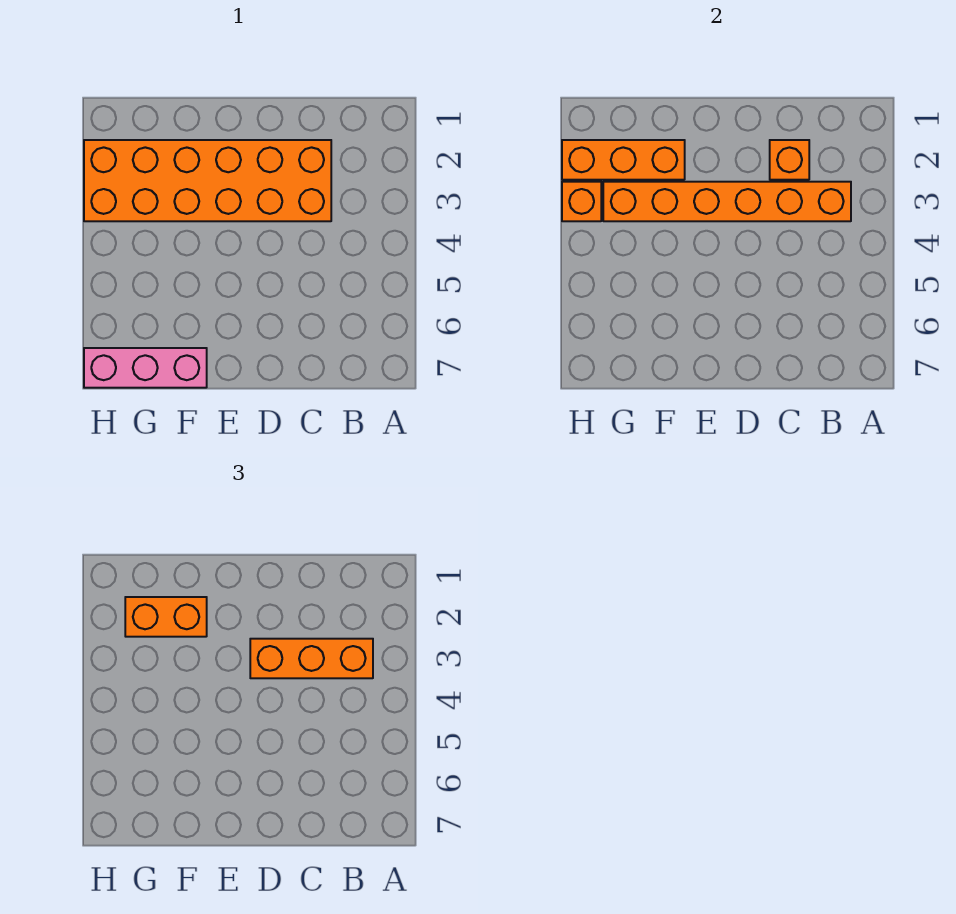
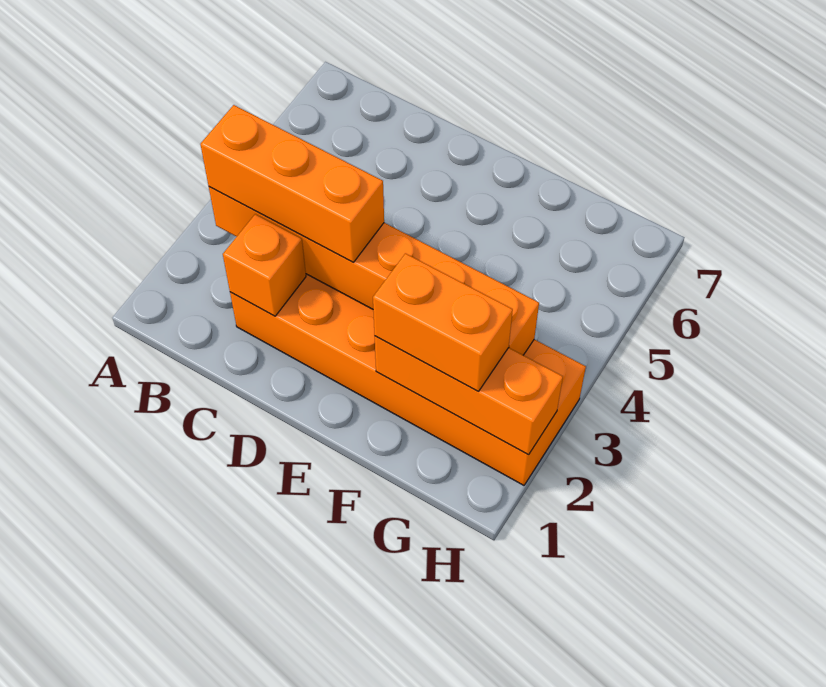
pink brick F7:H7 level 1 -> none
orange brick H3 level 2 -> none

